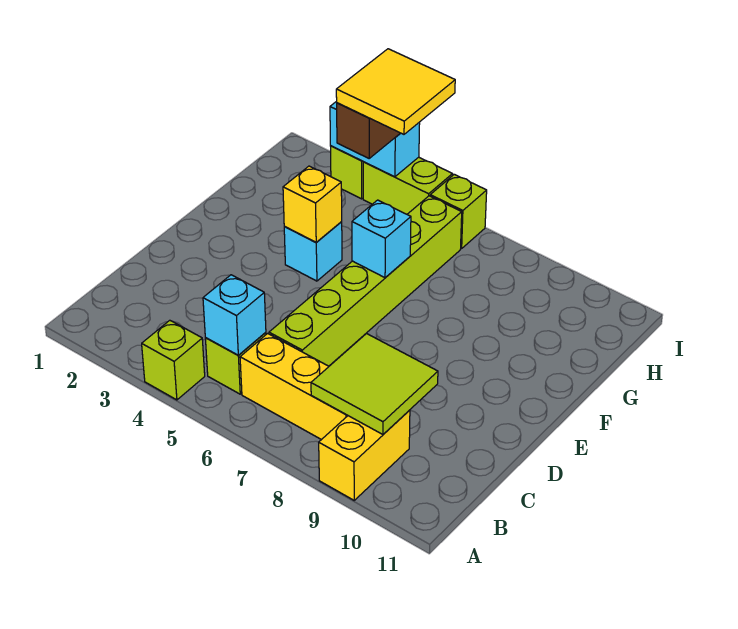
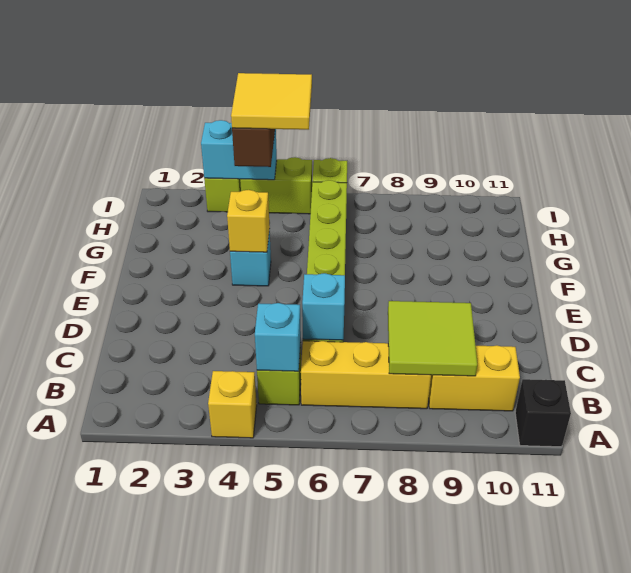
lime brick A4 level 1 -> yellow brick A4 level 1
yellow brick A9:B9 level 1 -> yellow brick B9:B10 level 1
none -> black brick A11 level 1
cyan brick F6 level 2 -> cyan brick C6 level 2

